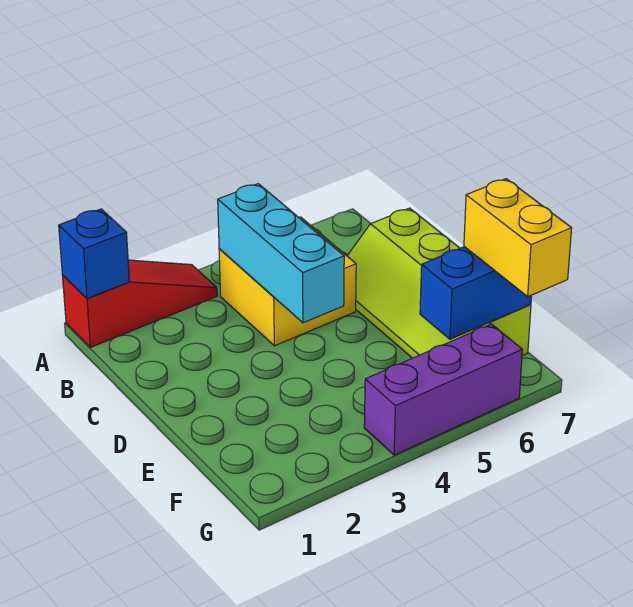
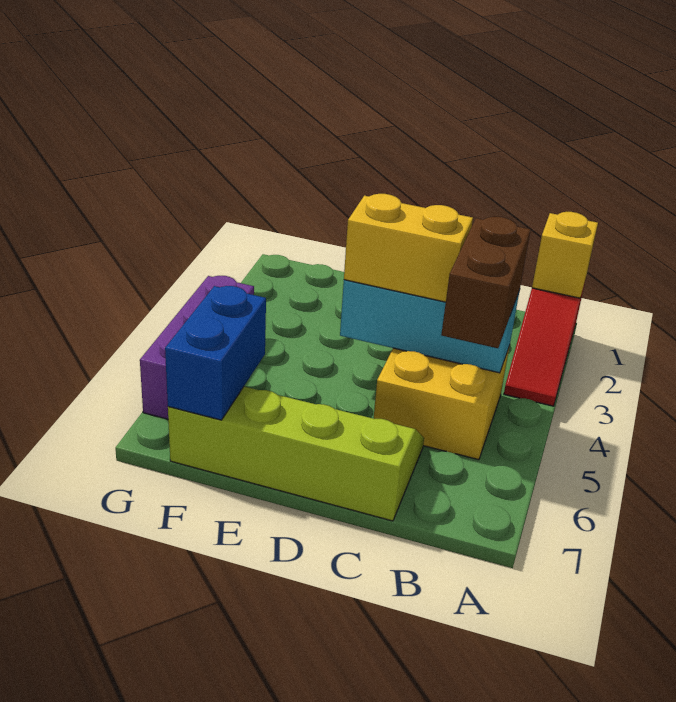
blue brick A1 level 2 -> yellow brick A1 level 2
none -> brown brick B4:B5 level 3
yellow brick F7:G7 level 3 -> yellow brick C4:D4 level 3

